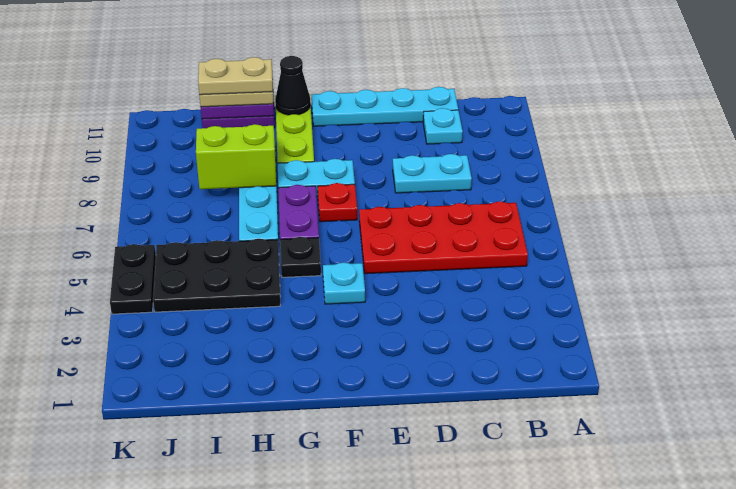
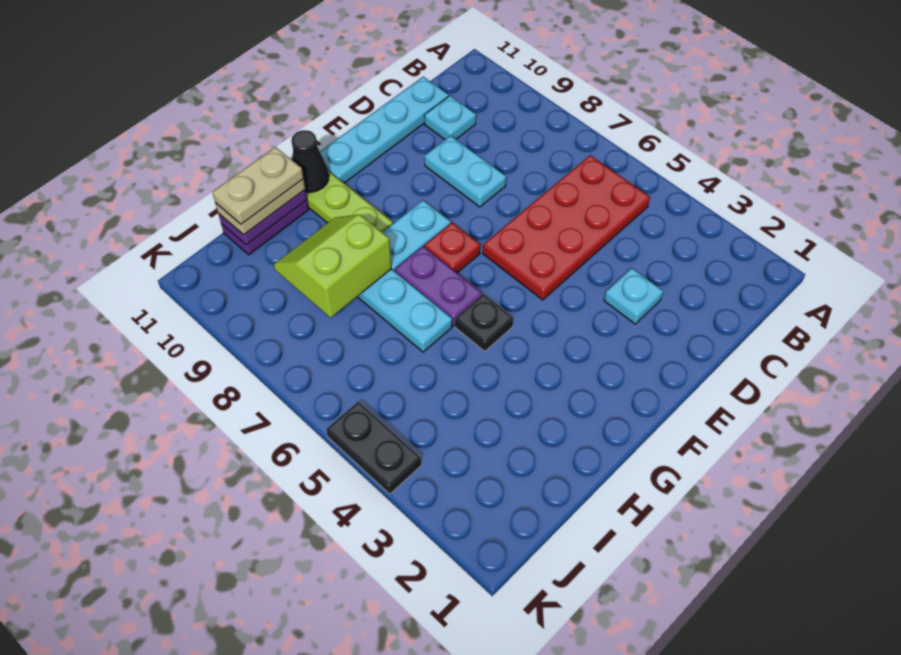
cyan plate C8:D8 level 1 -> cyan plate D8:D9 level 1
cyan plate F4 level 1 -> cyan plate D3 level 1
black plate H4:J5 level 1 -> none

